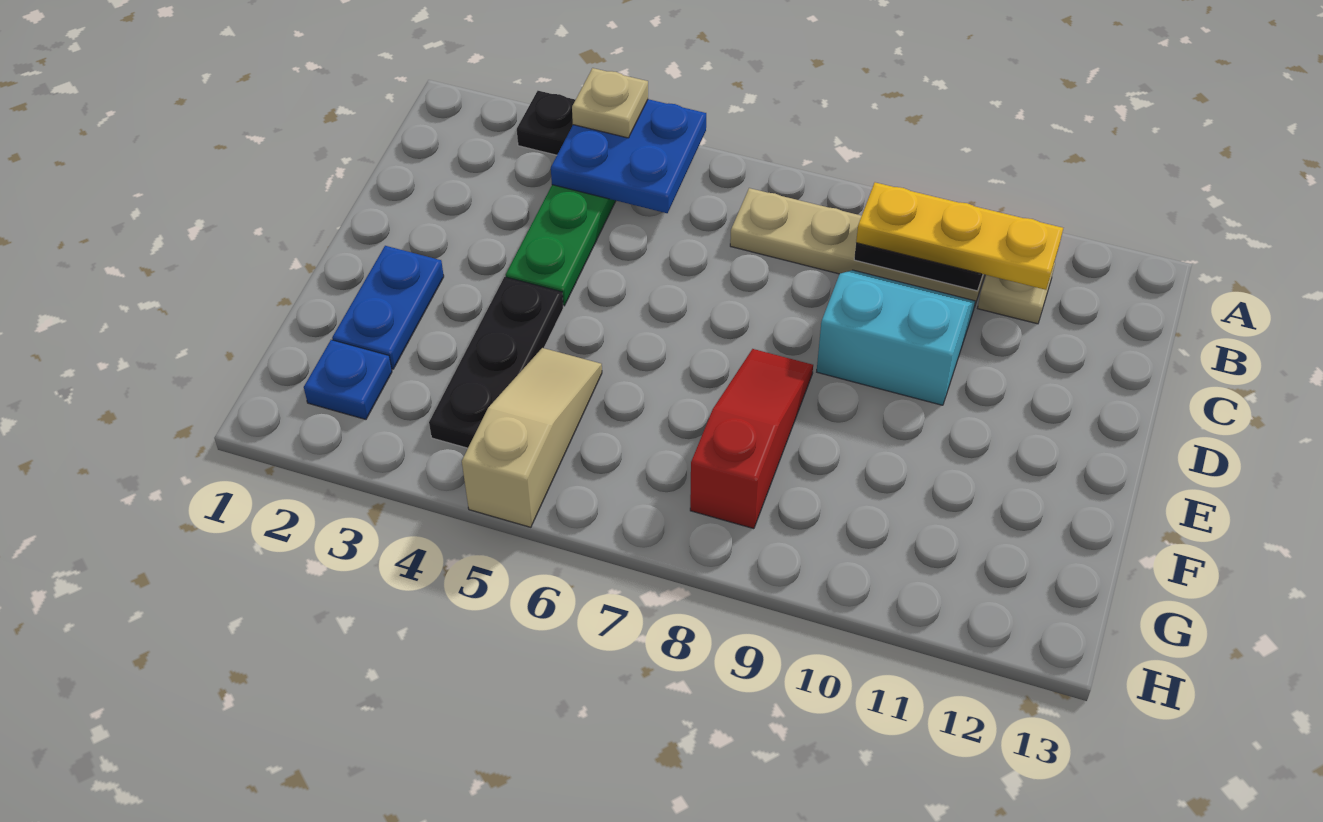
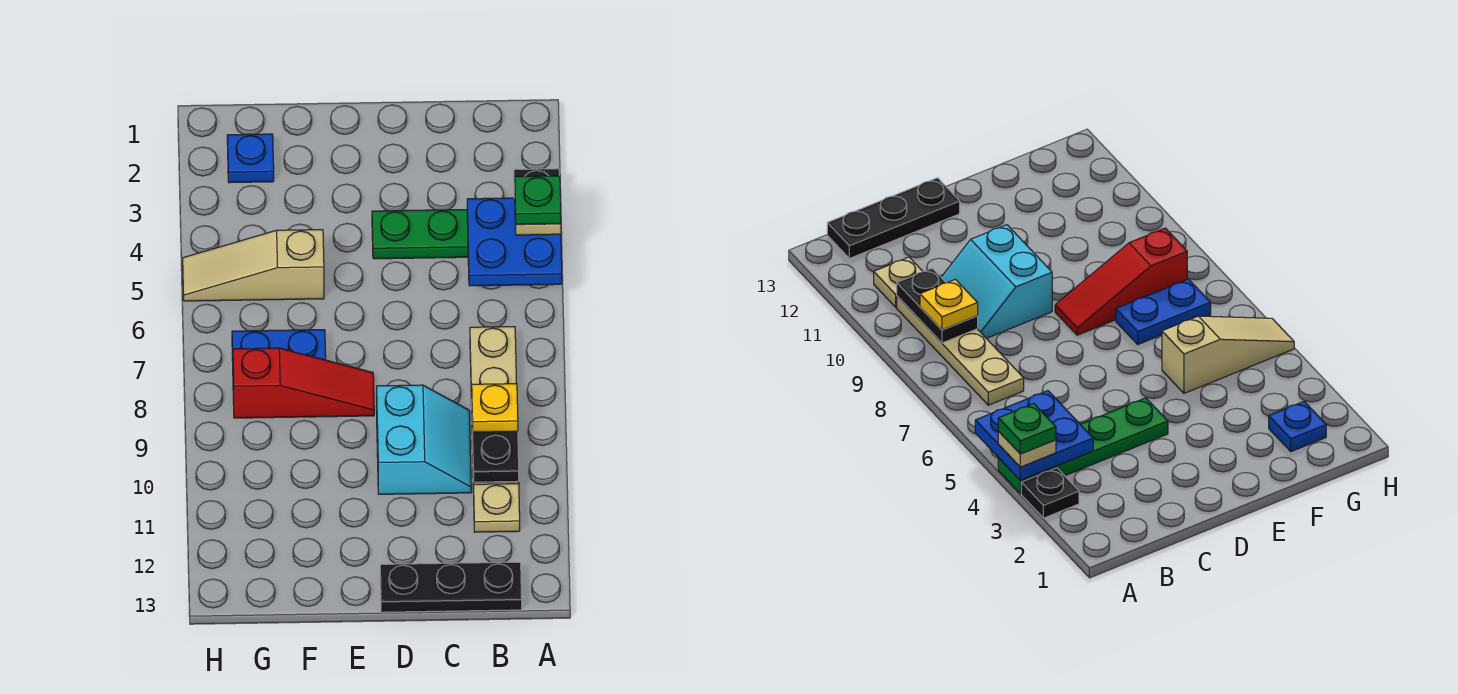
none -> green plate A4 level 4
yellow plate B9:B11 level 3 -> yellow plate B9 level 3
blue plate E2:F2 level 1 -> blue plate F7:G7 level 1
black plate E4:G4 level 1 -> black plate B13:D13 level 1
tan slope F5:H5 level 1 top H -> tan slope F5:H5 level 1 top F

